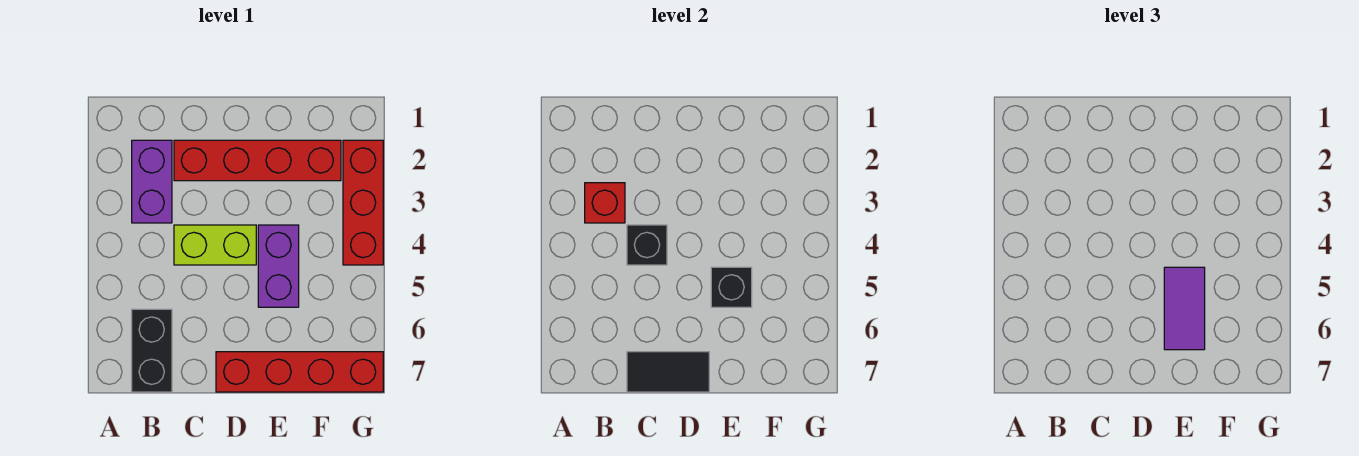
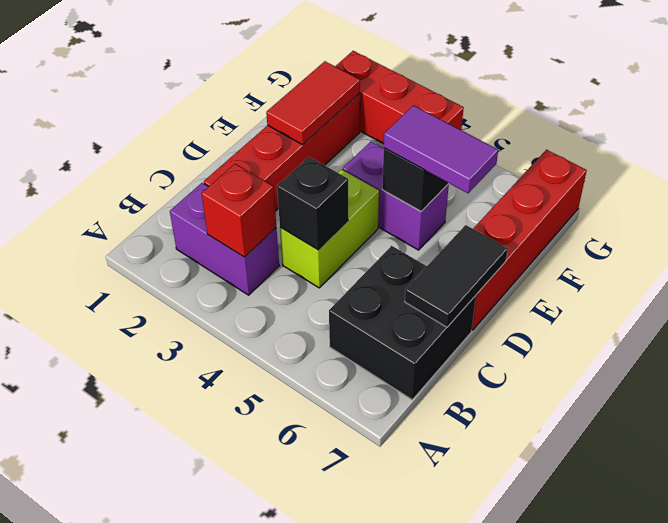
black brick B6:B7 level 1 -> black brick B6:C7 level 1
none -> red tile E2:F2 level 2

